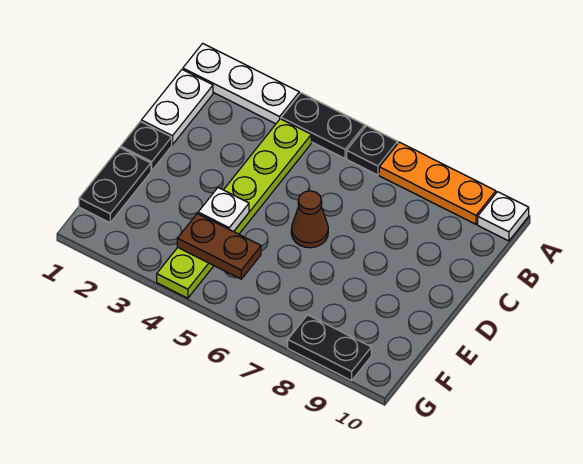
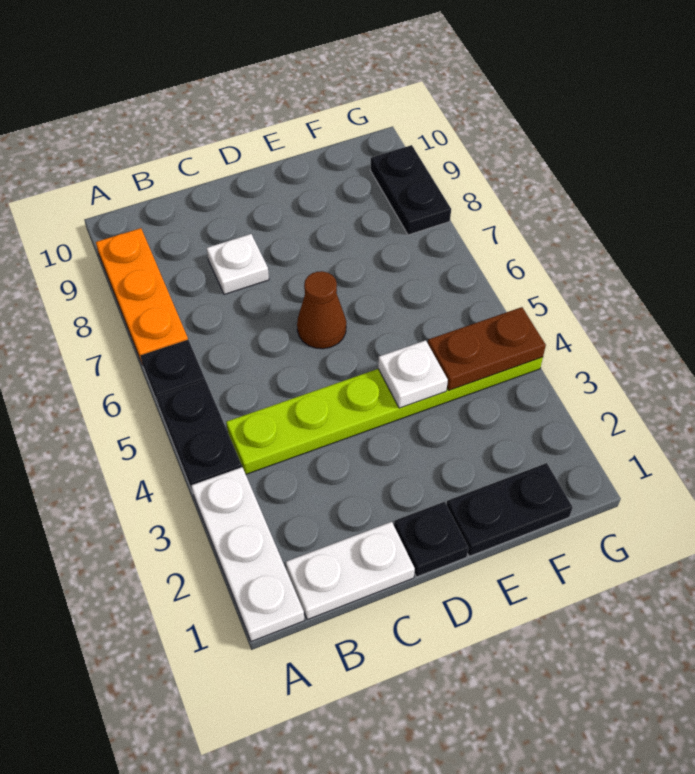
white plate A10 level 1 -> white plate C8 level 1
brown plate F4:F5 level 2 -> brown plate F4:G4 level 2

